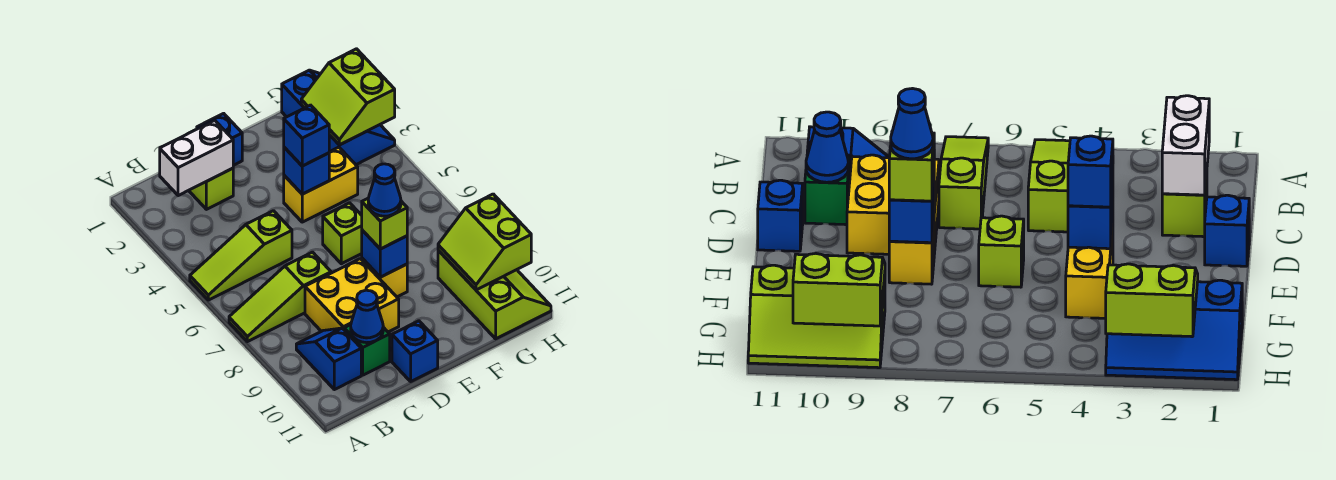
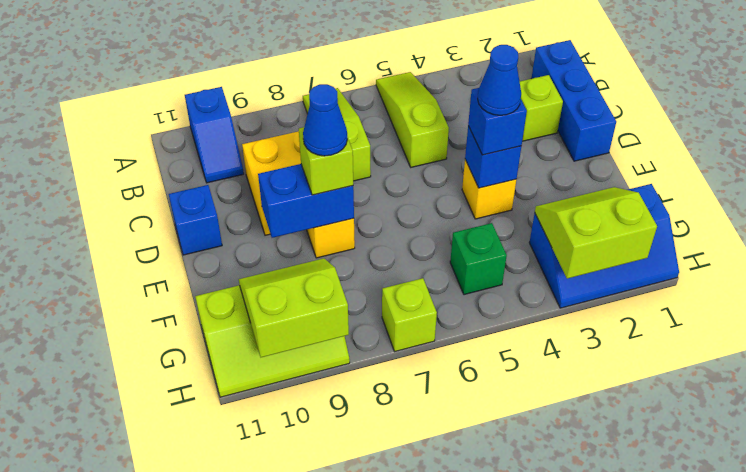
white brick B2:C2 level 2 -> none
blue slope B9:B10 level 1 top 10 -> blue slope A10:B10 level 1 top A
green brick C10 level 1 -> green brick G5 level 1
blue cone C10 level 2 -> blue cone E4 level 4
blue brick D1 level 1 -> blue brick B1:D1 level 1
yellow brick E4:F4 level 1 -> yellow brick E4 level 1
lime brick E6 level 1 -> lime brick H7 level 1
blue brick E8 level 2 -> blue brick E8:E9 level 2

